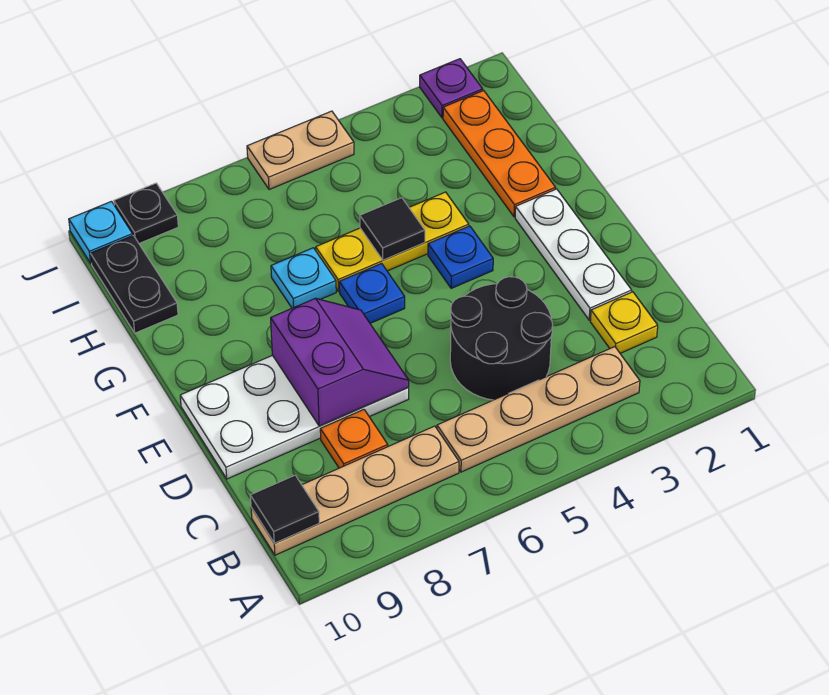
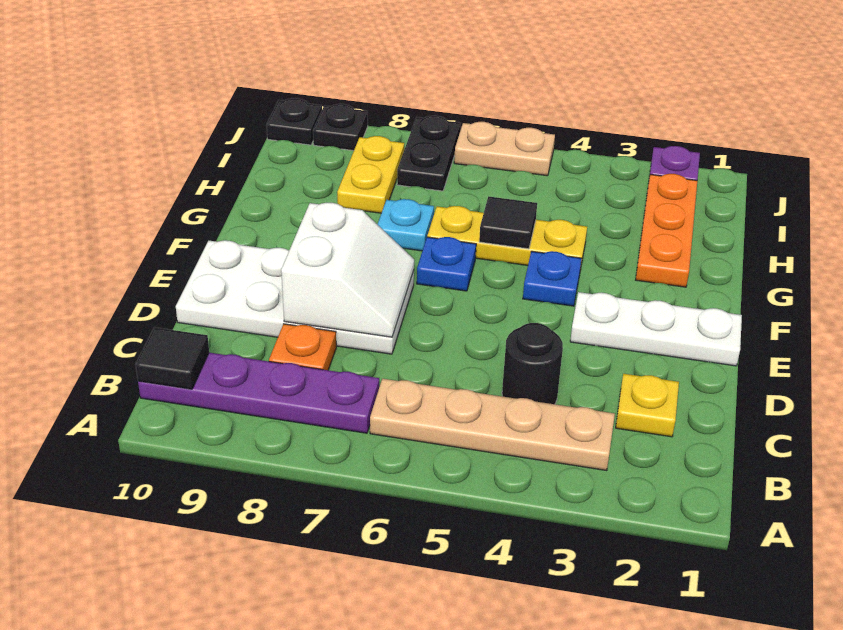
tan plate B7:B10 level 1 -> purple plate B7:B10 level 1
black round brick C4:D5 level 1 -> black round brick C4 level 1
white plate D2:F2 level 1 -> white plate E1:E3 level 1
purple slope D7:E8 level 2 top 8 -> white slope D7:E8 level 2 top 8
none -> yellow plate H8:I8 level 1
black plate H10:I10 level 1 -> black plate I7:J7 level 1
cyan plate J10 level 1 -> black plate J10 level 1

